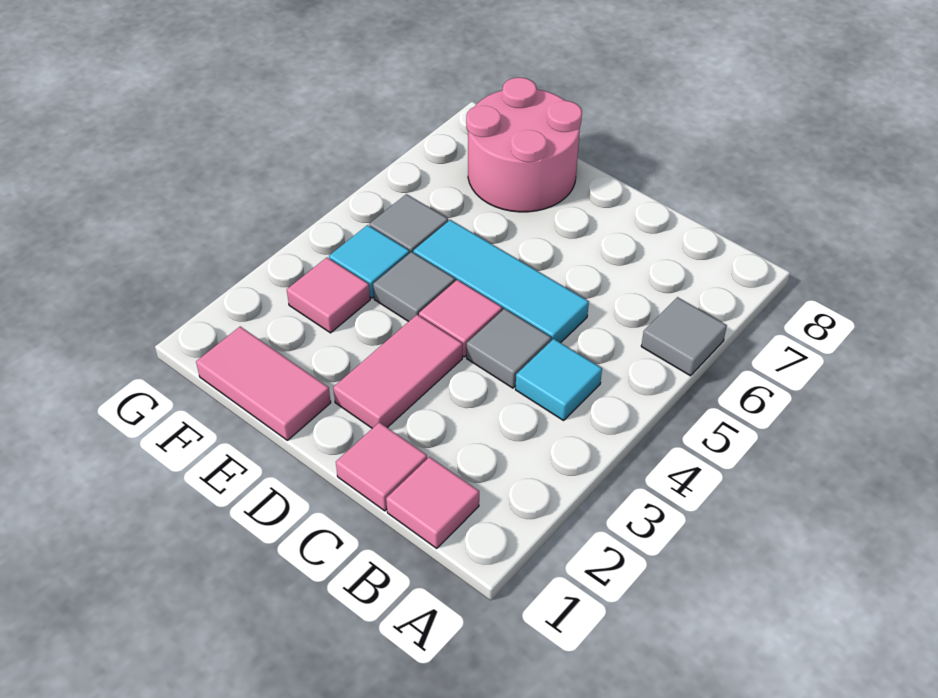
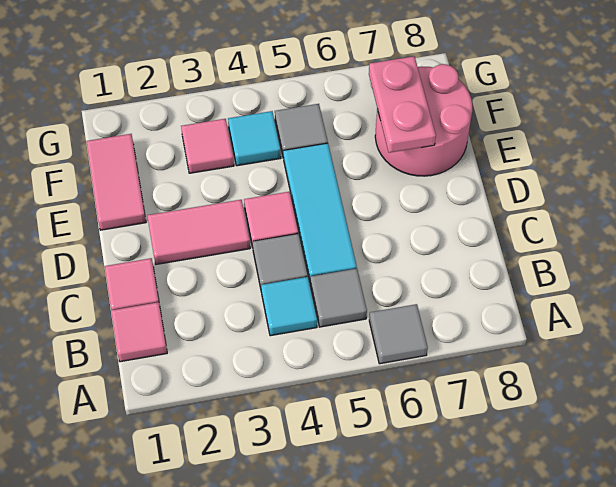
grey tile E4 level 1 -> grey tile B5 level 1
none -> pink plate E7:F7 level 2

